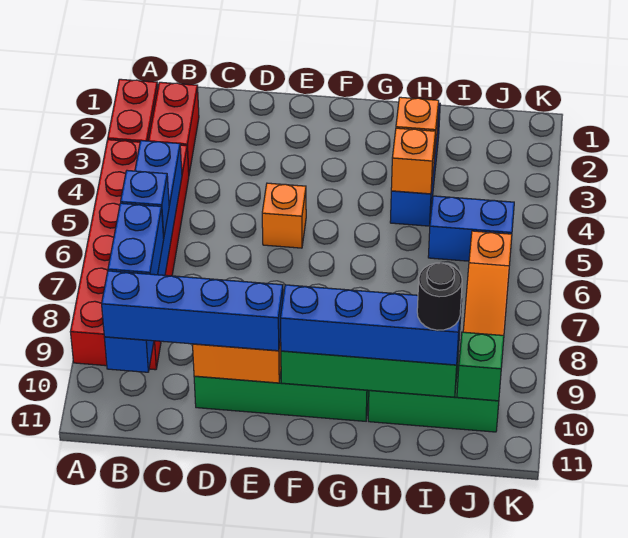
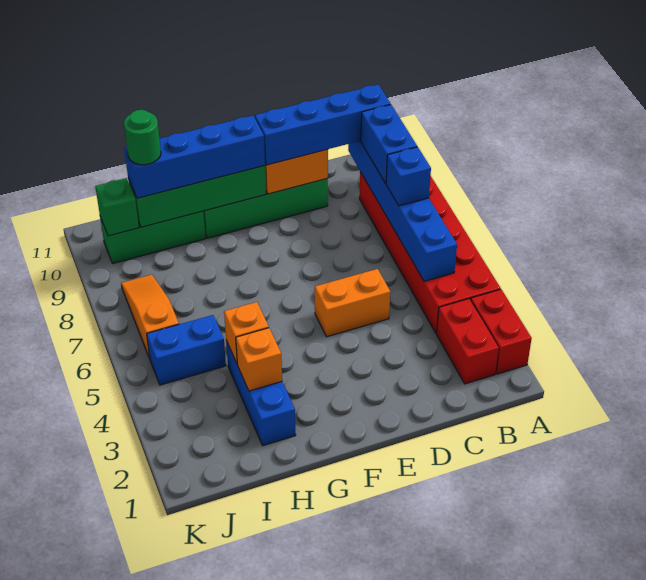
orange brick E5 level 1 -> orange brick D5:E5 level 1
black round brick I10 level 4 -> green round brick I10 level 4

